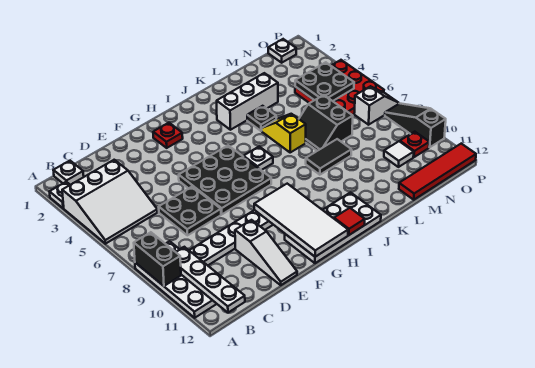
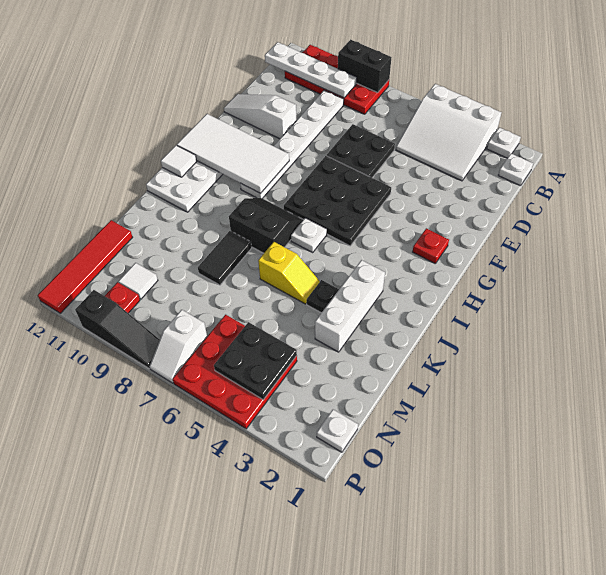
white slope A3:C5 level 1 top 3 -> white slope A3:C5 level 1 top A
white plate A8:B11 level 1 -> red plate A8:B11 level 1
red tile I12 level 2 -> white tile I12 level 2
black slope L6:M7 level 1 top M -> black slope I7:J8 level 1 top J

